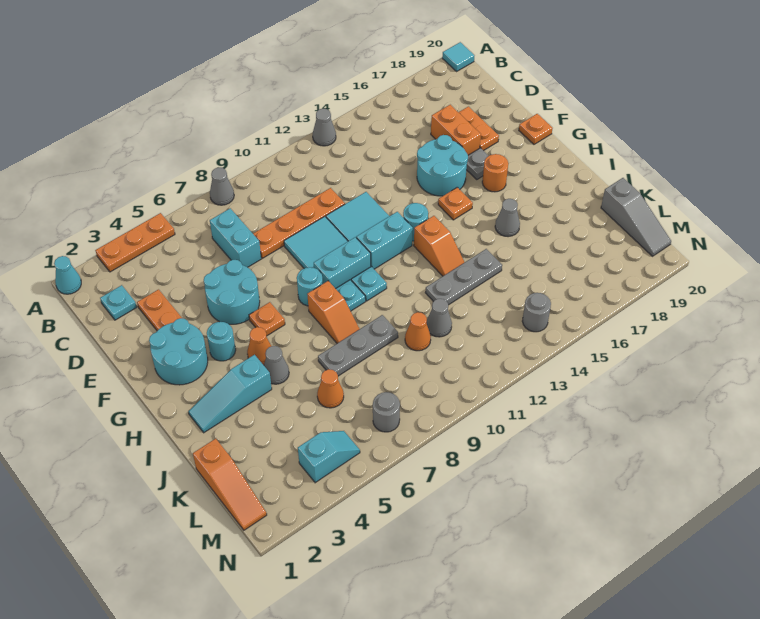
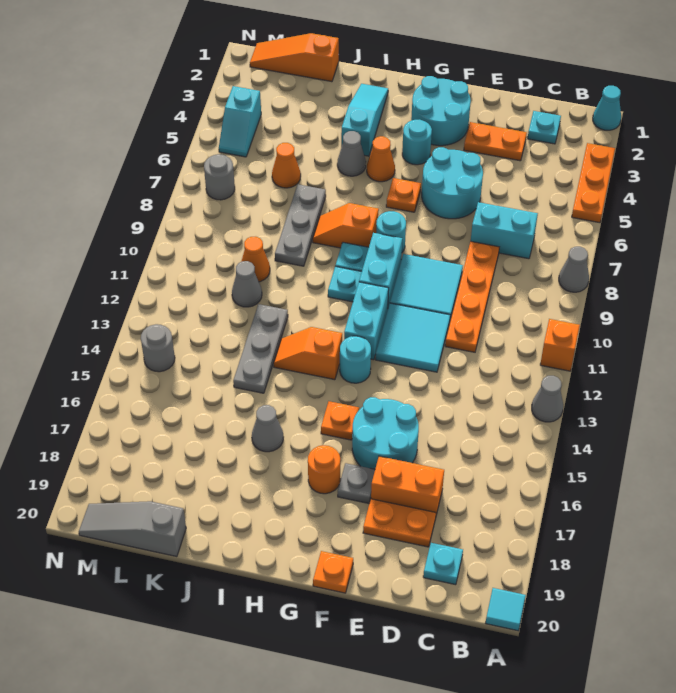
none -> orange brick A11 level 1
none -> cyan plate C19 level 1

